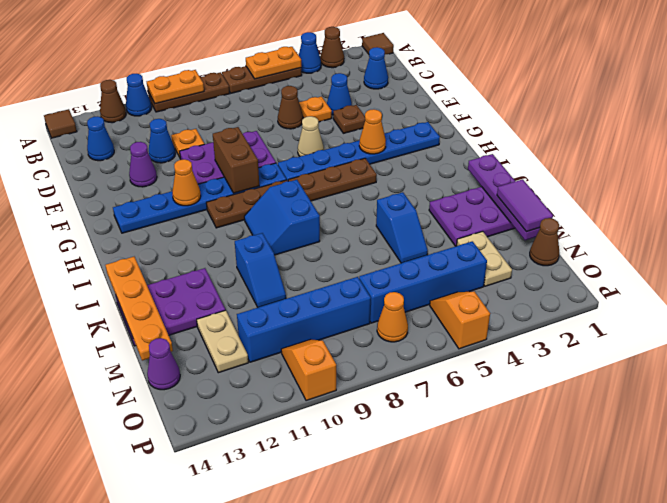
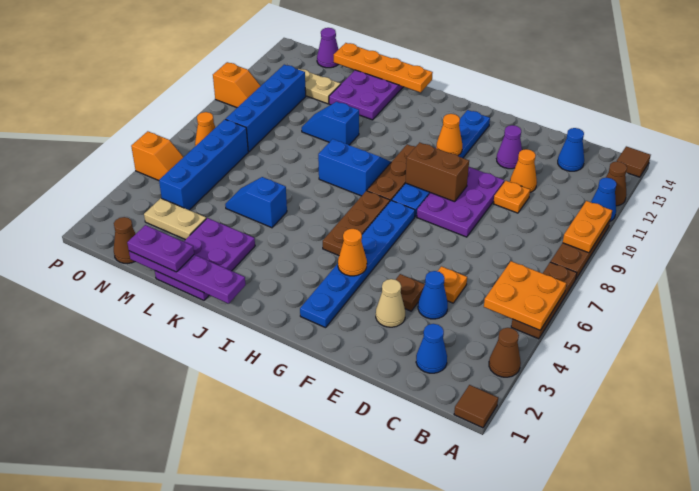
blue cone A4 level 1 -> none
orange plate A5:A6 level 2 -> orange plate A5:B6 level 2
brown cone D6 level 1 -> none
blue cone D11 level 1 -> orange cone D11 level 1
tan cone F6 level 1 -> tan cone E3 level 1
purple tile L1:M1 level 3 -> purple plate L1:M1 level 3

